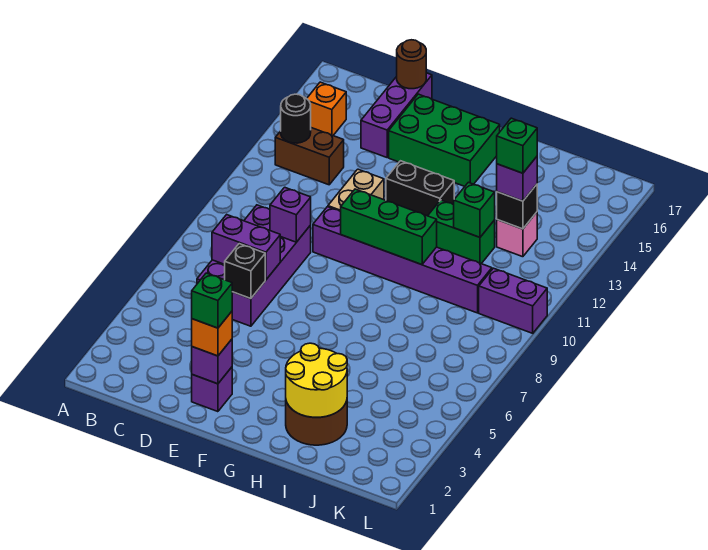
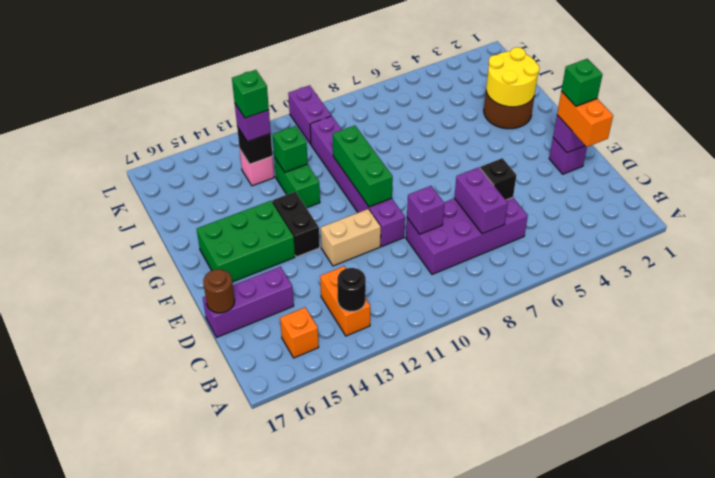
brown brick B13:C13 level 1 -> orange brick B13:C13 level 1
orange brick E2 level 3 -> orange brick D2:E2 level 3
green brick E15:G16 level 1 -> green brick F14:G16 level 1

